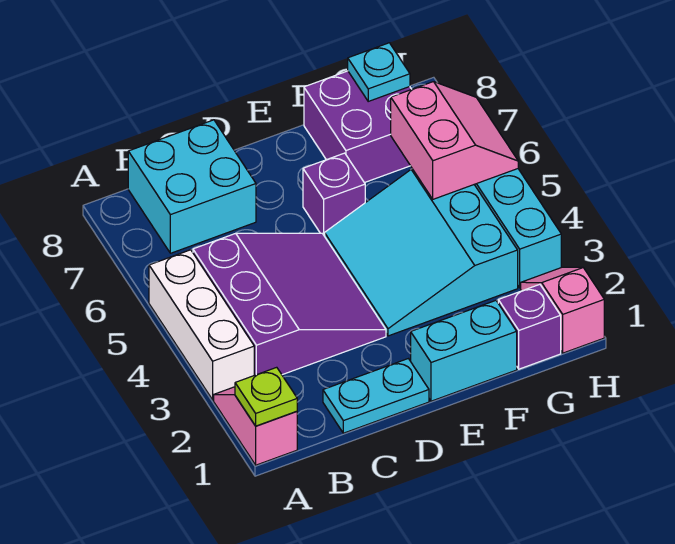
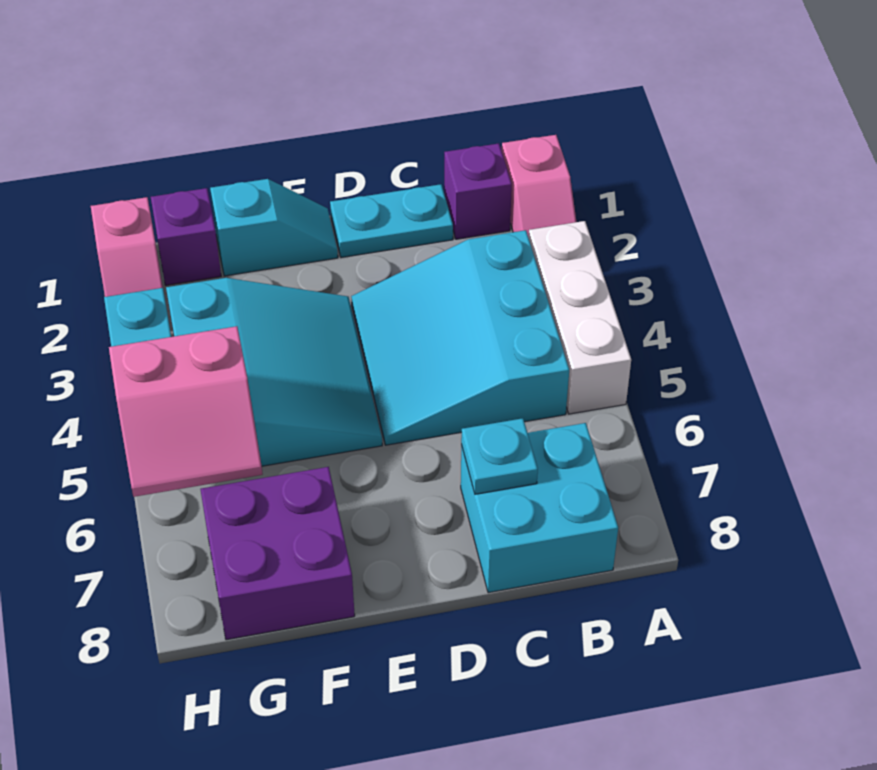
lime plate A1 level 2 -> none
purple slope B3:D5 level 1 top B -> cyan slope B3:D5 level 1 top B
cyan brick E1:F1 level 1 -> cyan slope E1:F1 level 1 top F
purple brick E6 level 1 -> purple brick B1 level 1
pink slope G5:H6 level 2 top G -> pink slope G5:H6 level 2 top 5
cyan plate G8 level 2 -> cyan plate C7 level 2

